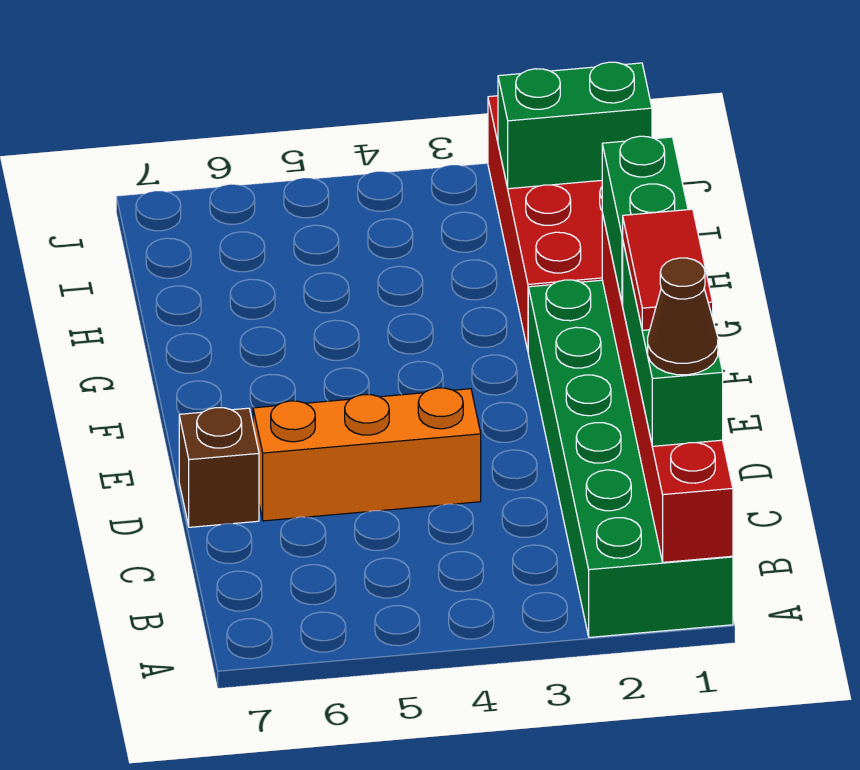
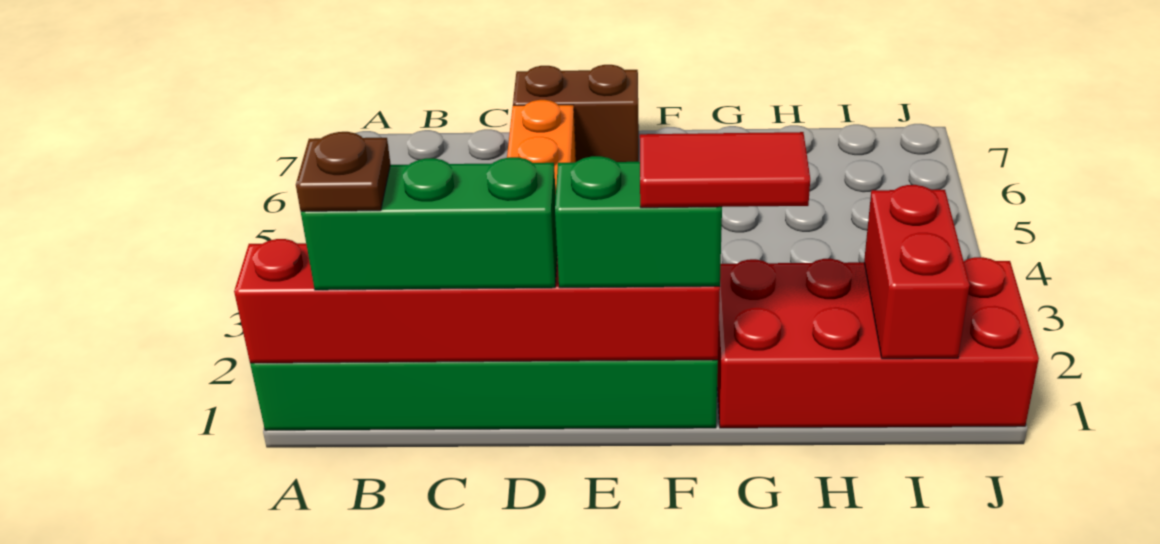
brown cone B1 level 4 -> brown plate B1 level 4
red tile C1:D1 level 4 -> red tile F1:G1 level 4
brown brick D7 level 1 -> brown brick D7:E7 level 1
green brick I1:I2 level 2 -> red brick I1:I2 level 2

